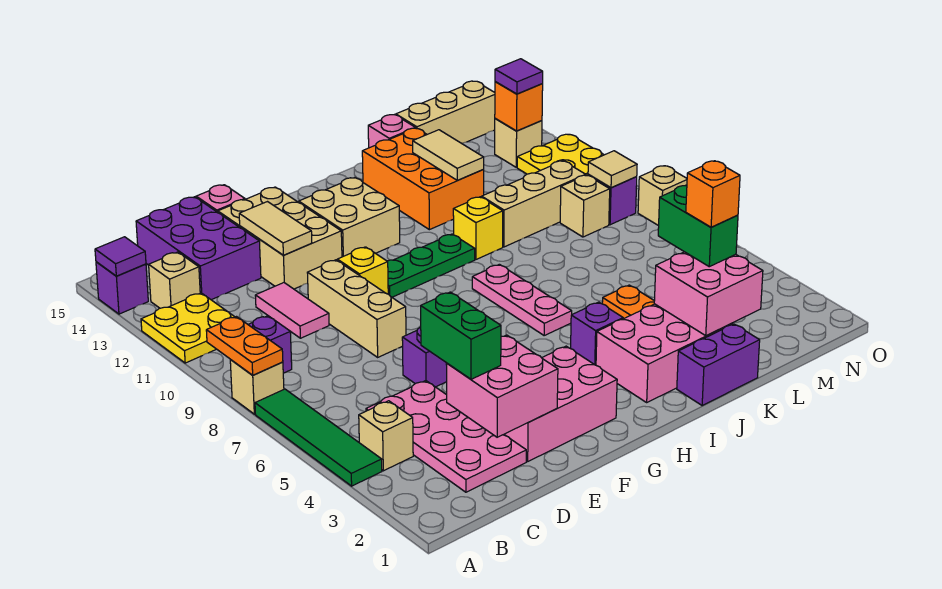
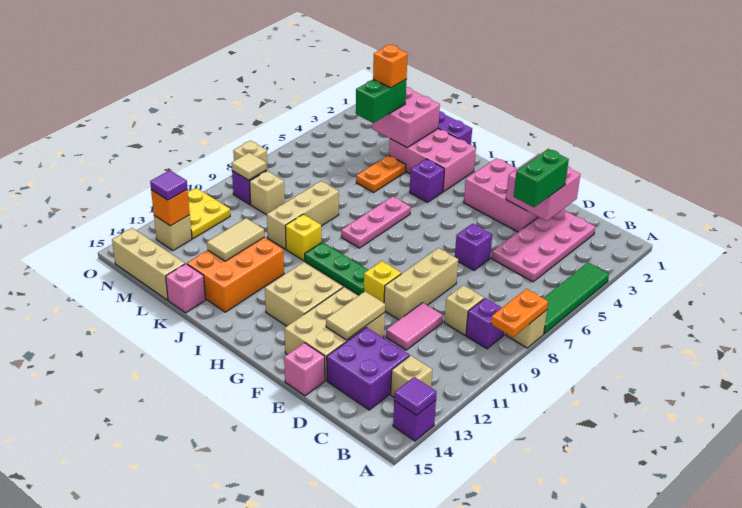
yellow plate A11:B12 level 1 -> none
tan brick B4 level 1 -> tan brick C9 level 1
purple brick C13:D15 level 1 -> purple brick C13:D14 level 1
tan brick K10:M10 level 1 -> tan brick K8:K10 level 1

